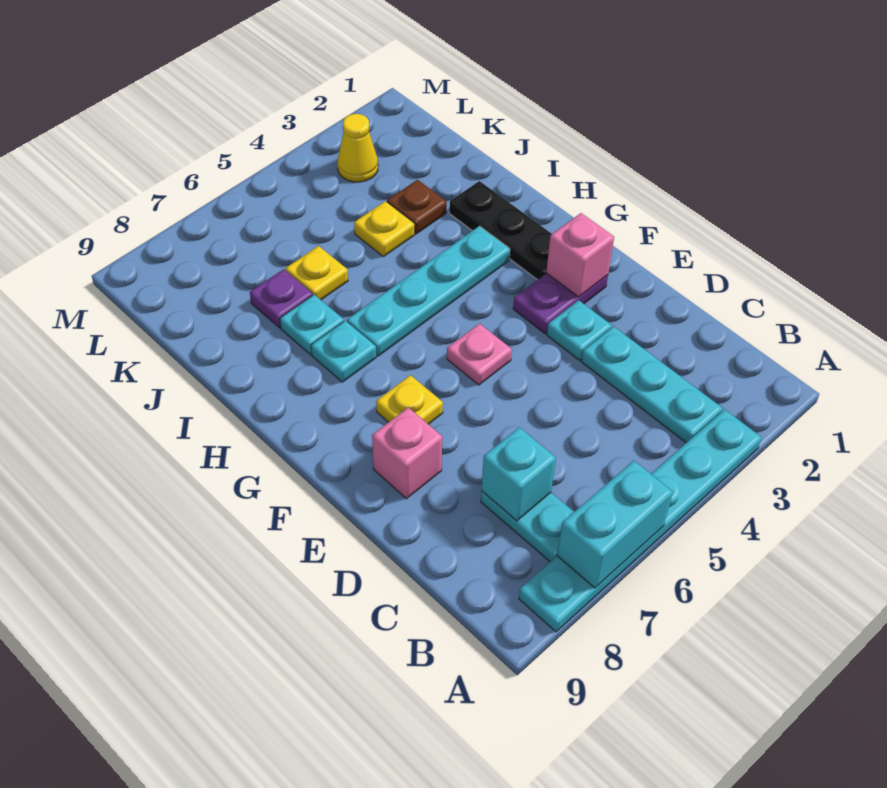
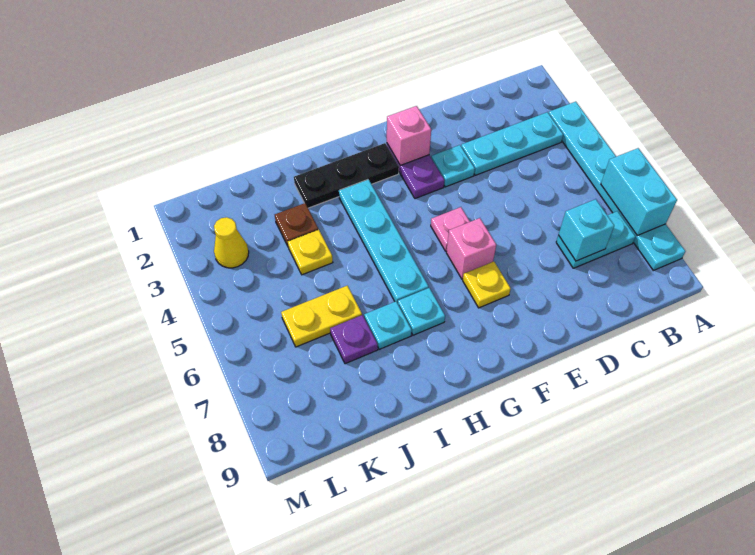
pink brick E8 level 1 -> pink brick F6 level 1
yellow plate J6 level 1 -> yellow plate J6:K6 level 1

